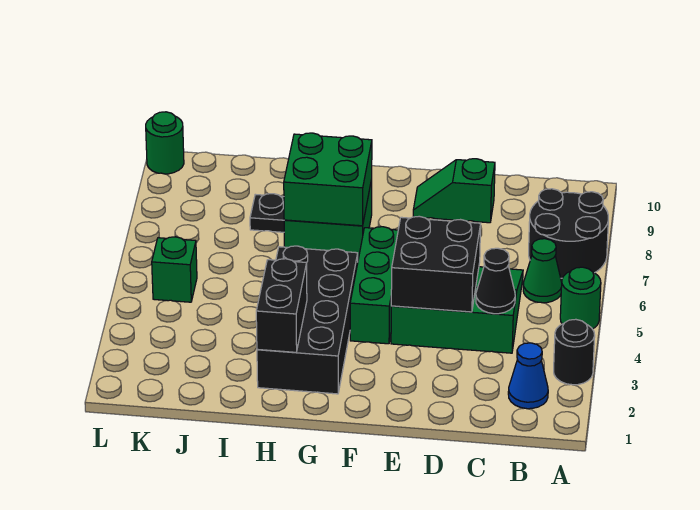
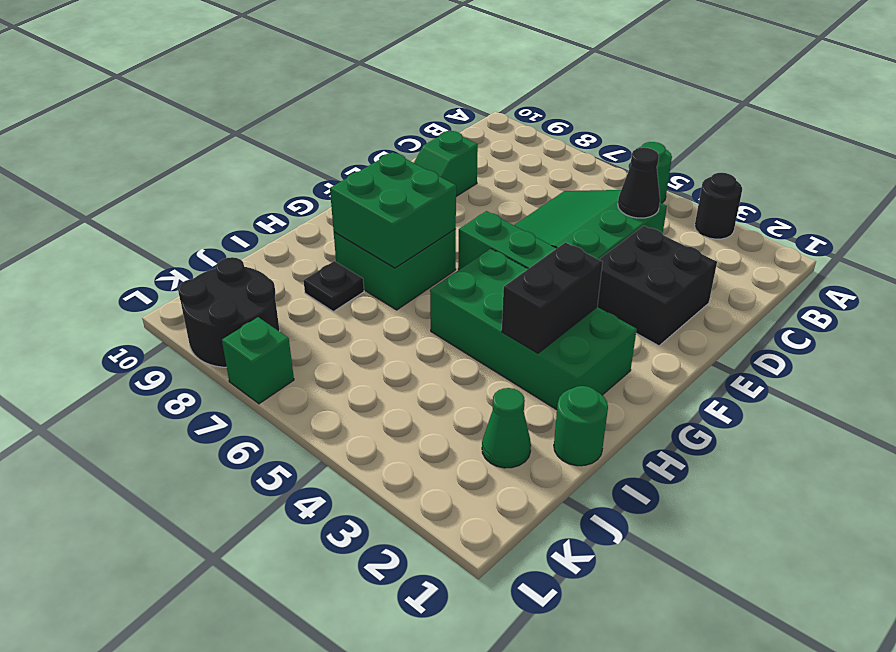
black round brick A7:B8 level 1 -> black round brick K8:L9 level 1
blue cone B2 level 1 -> none
green cone B6 level 1 -> green cone J2 level 1
black brick D4:E5 level 2 -> black brick D2:E3 level 1
black brick G2:H5 level 1 -> green brick G2:H5 level 1
black brick H2:H3 level 2 -> black brick G3:H3 level 2
green brick K5 level 1 -> green brick L7 level 1
green round brick L10 level 1 -> green round brick I1 level 1

